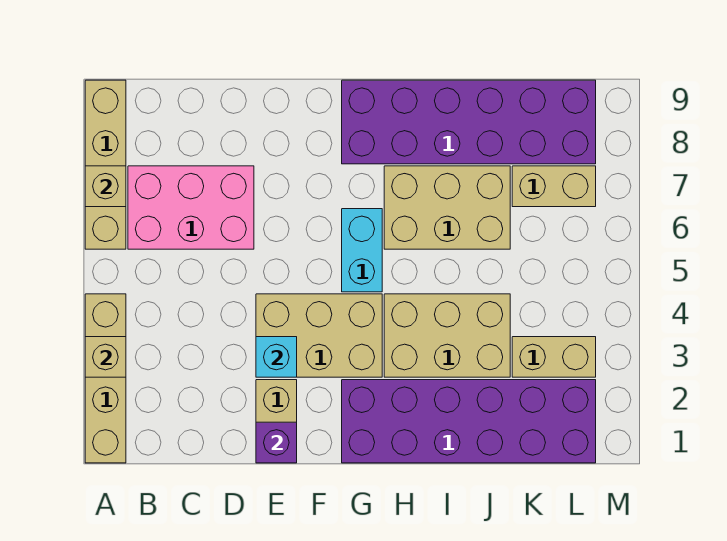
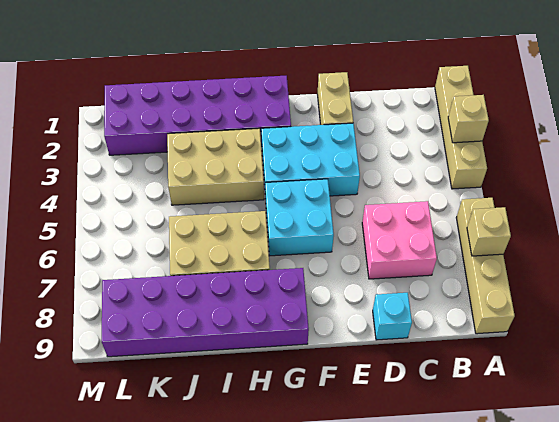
pink brick B6:D7 level 1 -> pink brick C6:D7 level 1
purple brick E1 level 2 -> none
tan brick E3:G4 level 1 -> cyan brick E3:G4 level 1
cyan brick E3 level 2 -> cyan brick D9 level 1
cyan brick G5:G6 level 1 -> cyan brick F5:G6 level 1
tan brick K3:L3 level 1 -> none
tan brick K7:L7 level 1 -> none

